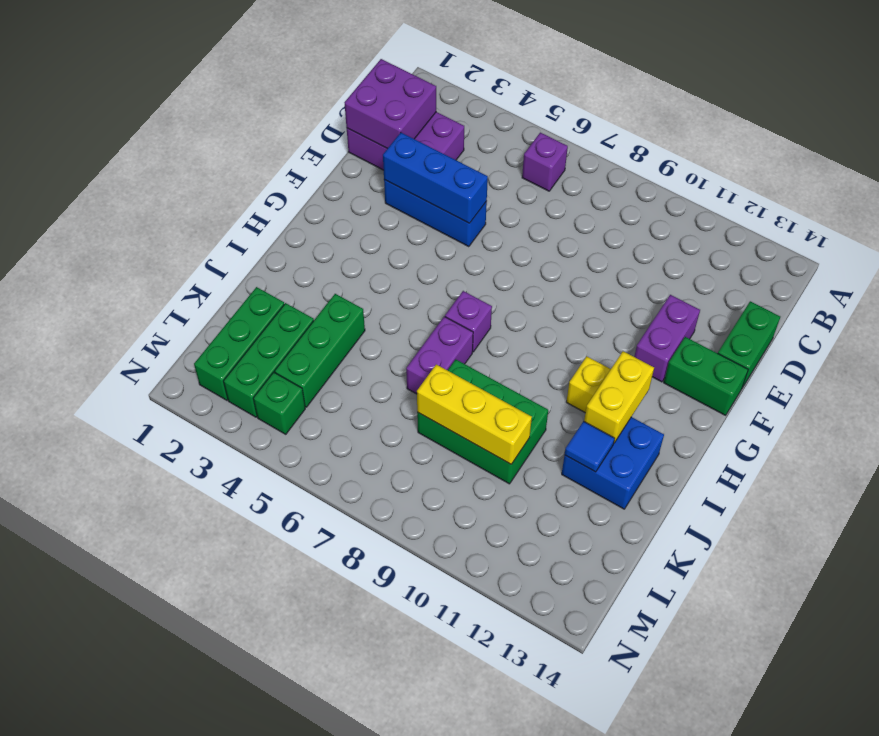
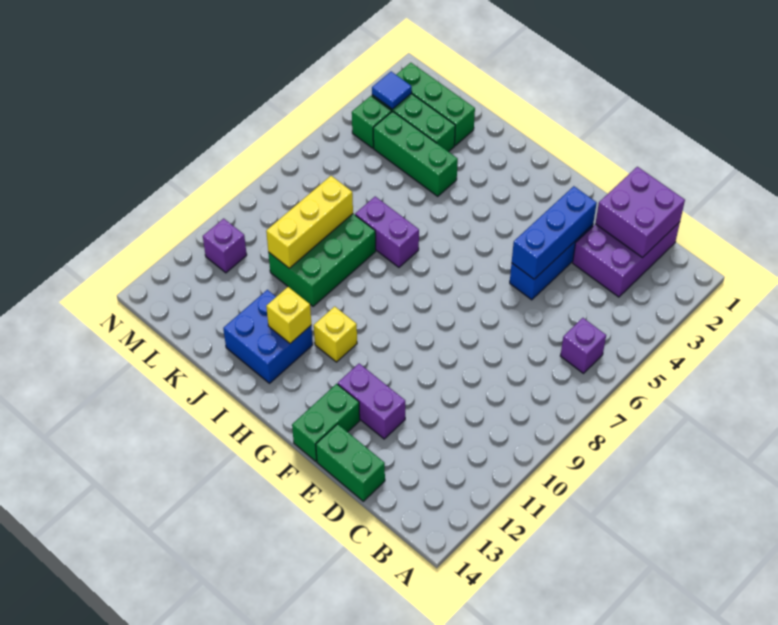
purple brick H7 level 1 -> purple brick M11 level 1
yellow brick H12:I12 level 2 -> yellow brick I12 level 2
blue tile J12 level 2 -> blue tile M3 level 2

